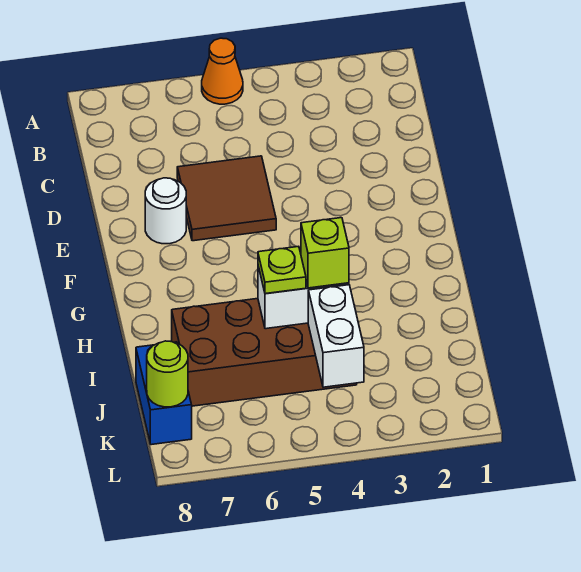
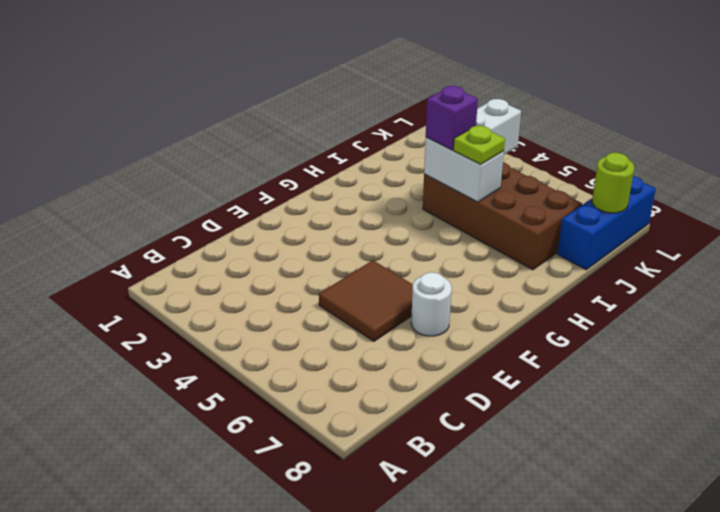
orange cone A5 level 1 -> none
lime brick I4 level 3 -> purple brick I4 level 3
blue brick J8:K8 level 1 -> blue brick J8:L8 level 1

